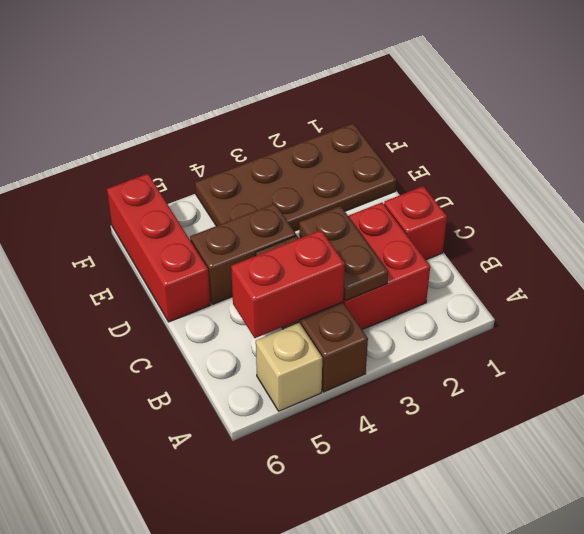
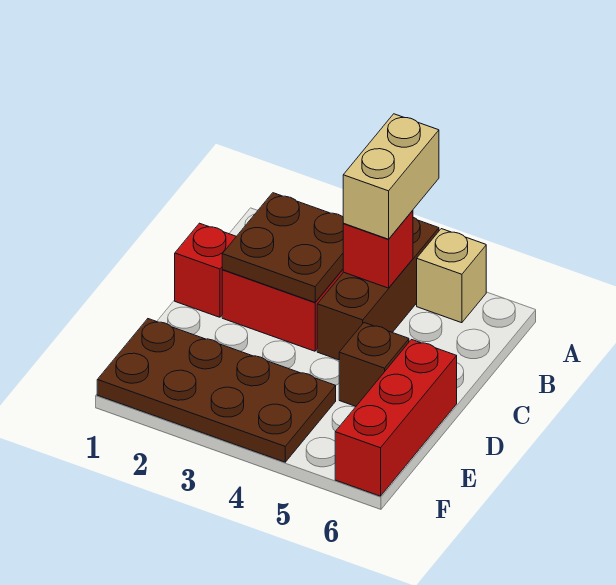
none -> tan brick A4:B4 level 3
brown plate B3:C3 level 2 -> brown plate B2:C3 level 2
red brick B4:B5 level 2 -> red brick B4 level 2
brown brick D4:D5 level 1 -> brown brick D5 level 1

